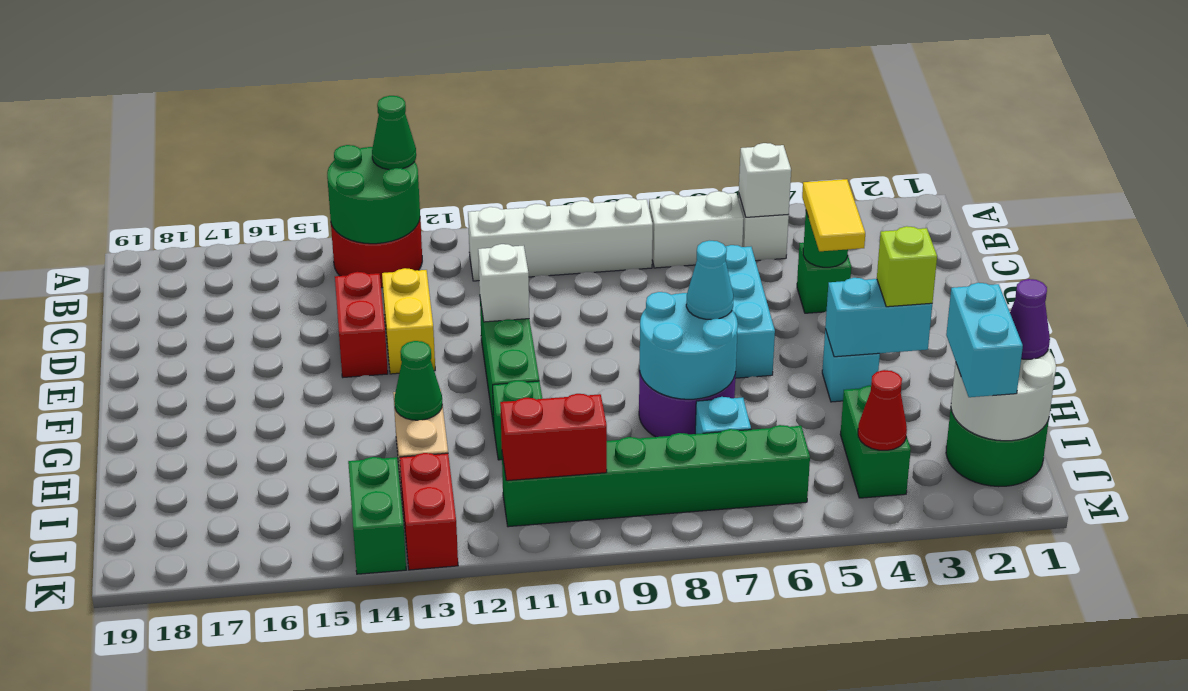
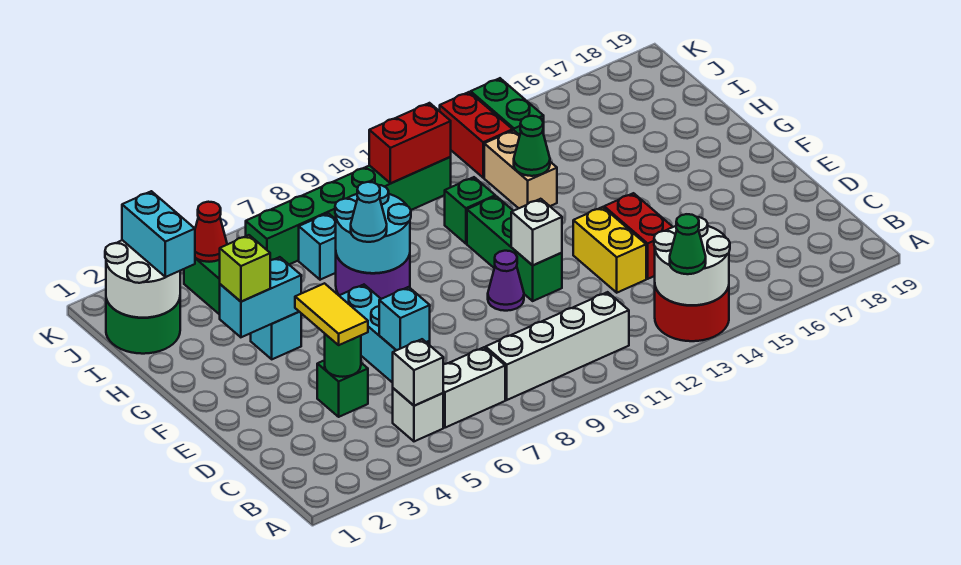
green round brick A13:B14 level 2 -> white round brick A13:B14 level 2
none -> cyan brick D6 level 2
purple cone I1 level 3 -> purple cone E10 level 1

